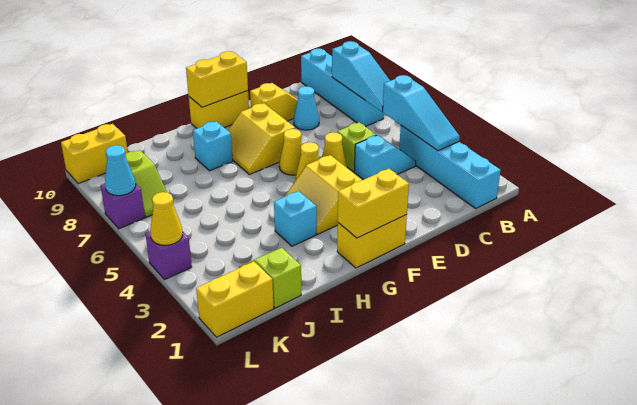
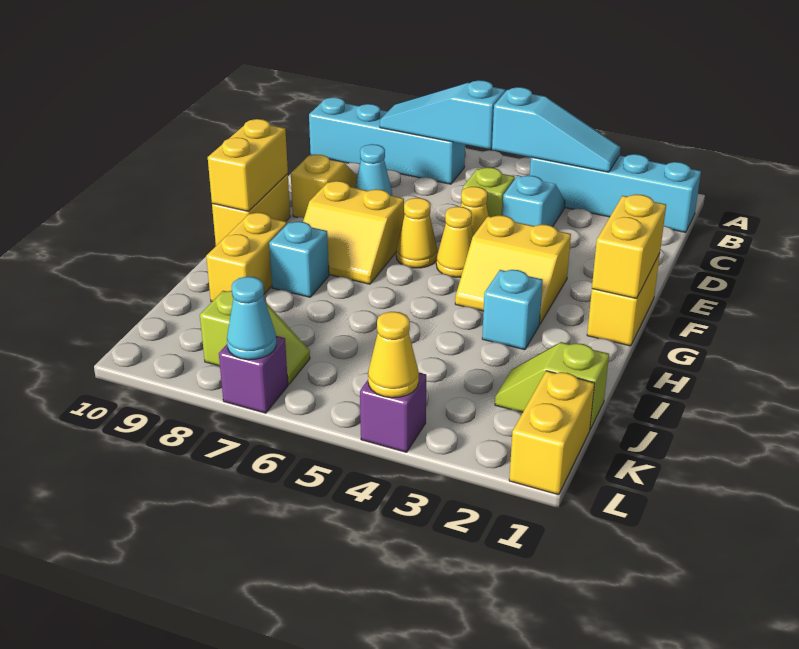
cyan slope B6:B8 level 2 top 8 -> cyan slope B6:B8 level 2 top 6
yellow brick K10:L10 level 1 -> yellow brick H9:I9 level 1

